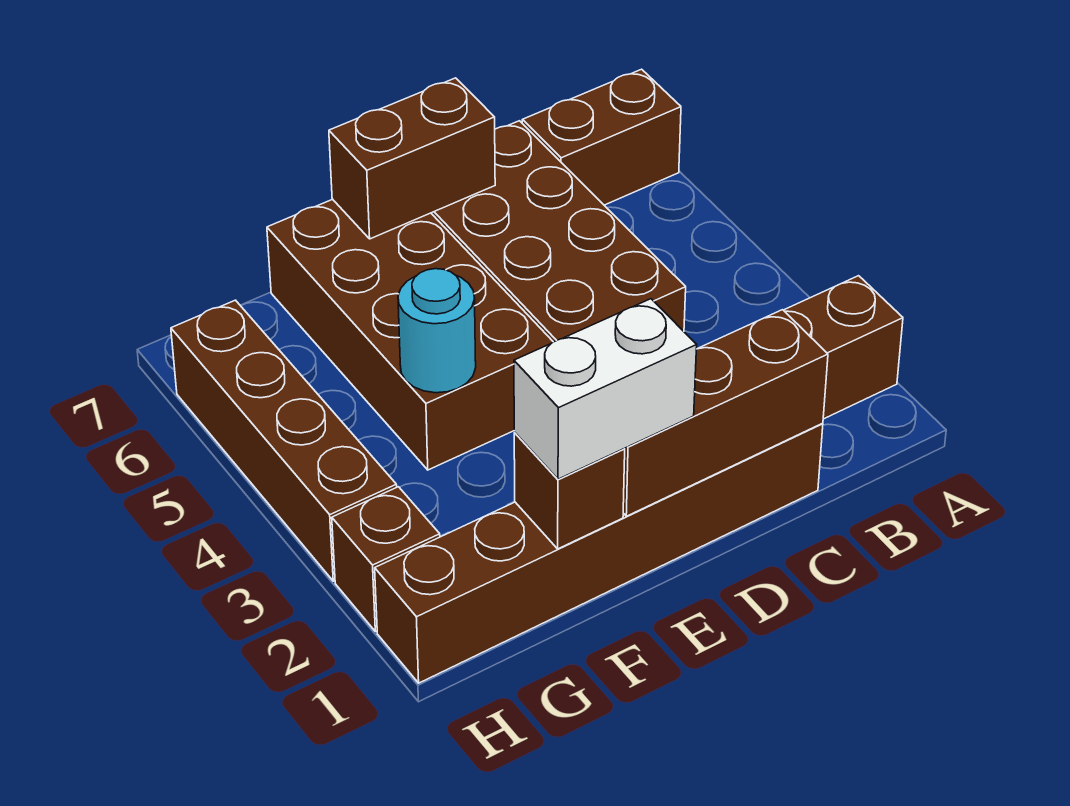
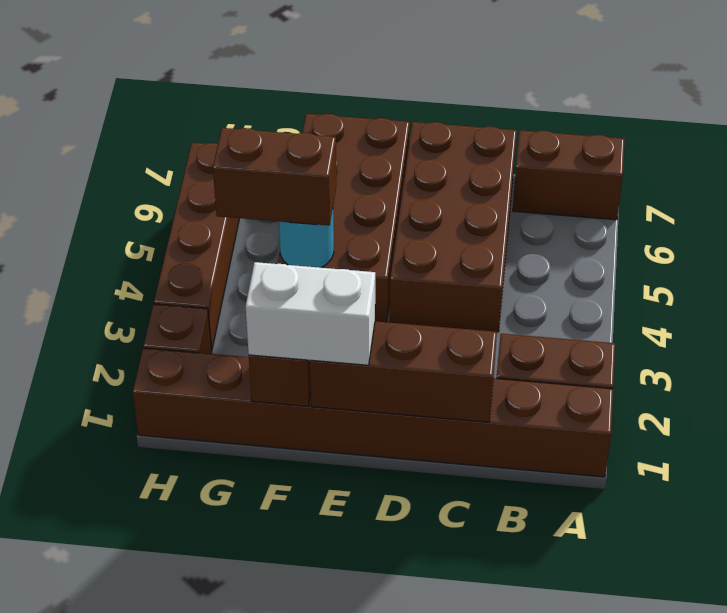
brown brick C1:H1 level 1 -> brown brick A1:H1 level 1
brown brick D7:E7 level 2 -> brown brick F4:G4 level 3

